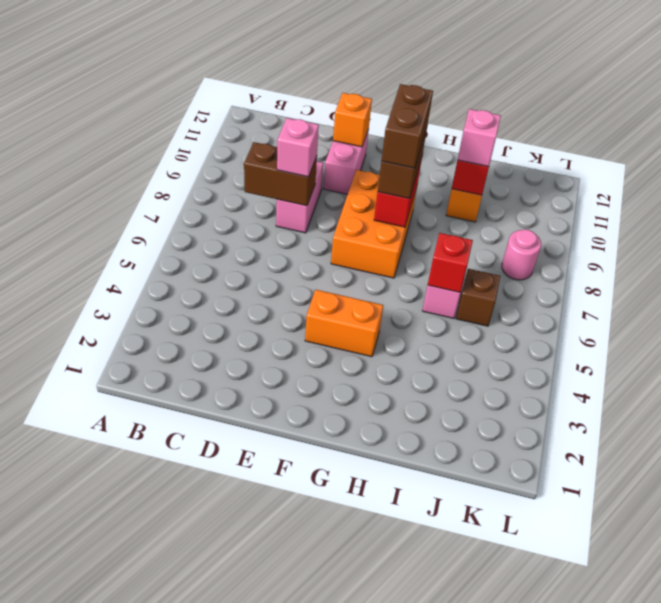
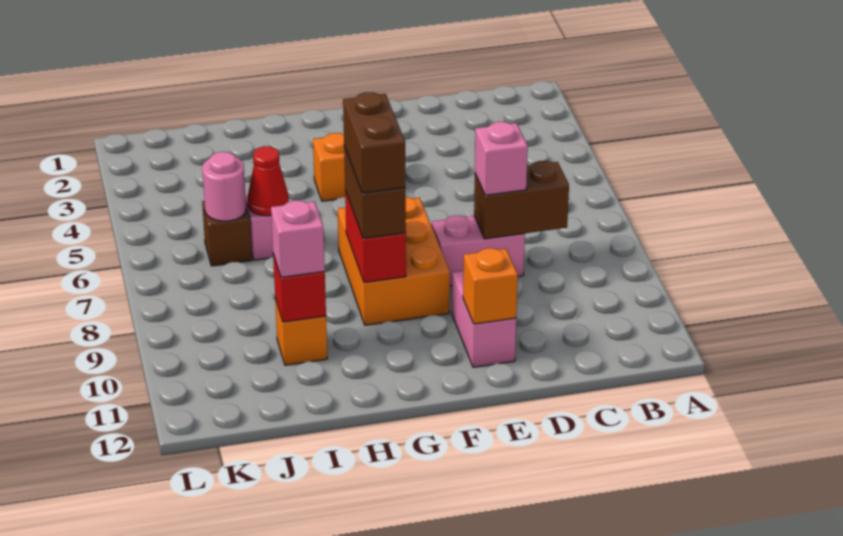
pink brick D8:D9 level 1 -> pink brick D8:E8 level 1
red brick I6 level 2 -> red cone I6 level 2
pink round brick K8 level 1 -> pink round brick J6 level 2

